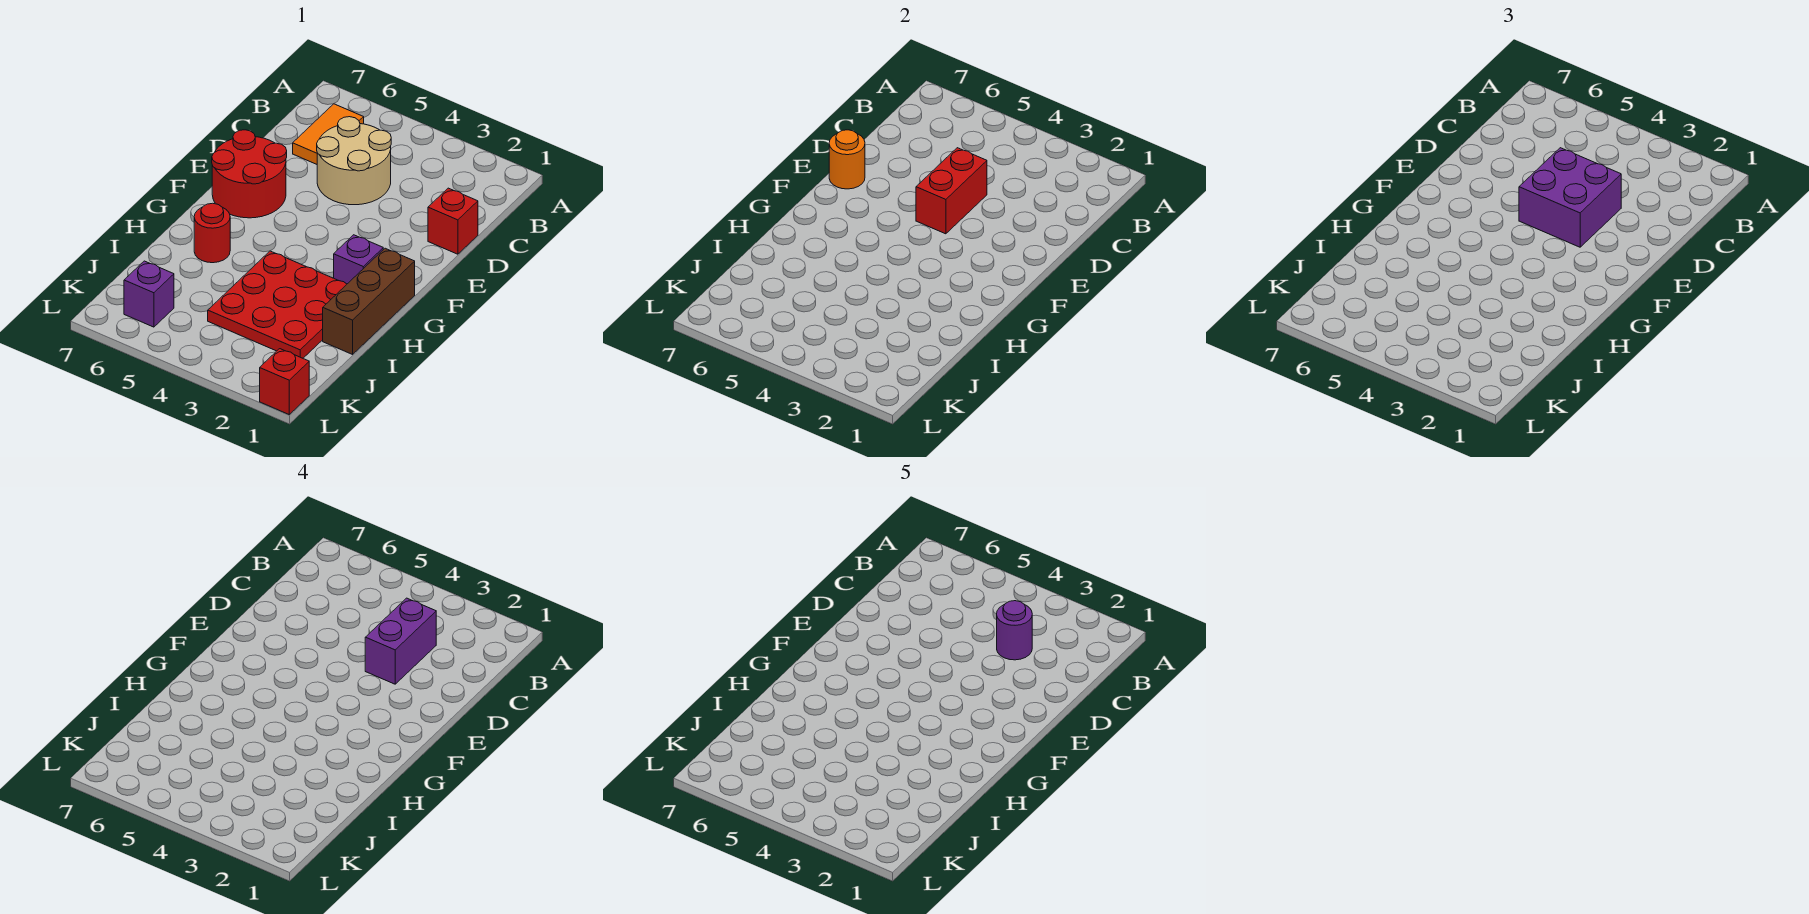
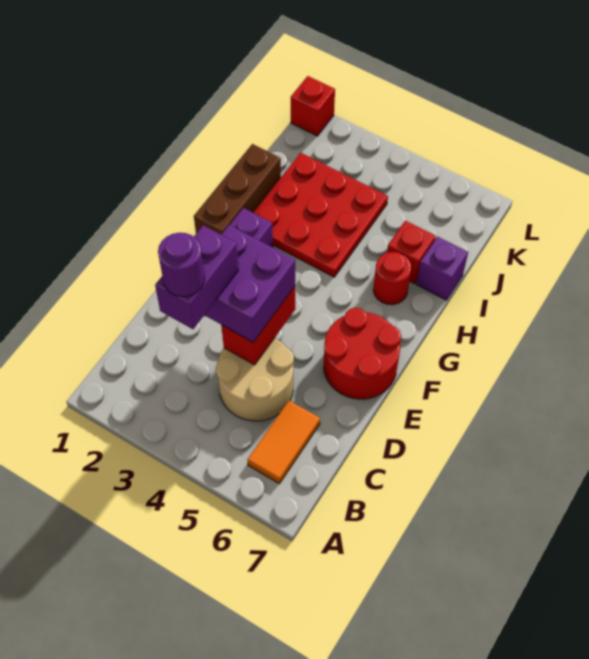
red brick D1 level 1 -> red brick I6 level 1
orange round brick E7 level 2 -> none
purple brick K6 level 1 -> purple brick I7 level 1

